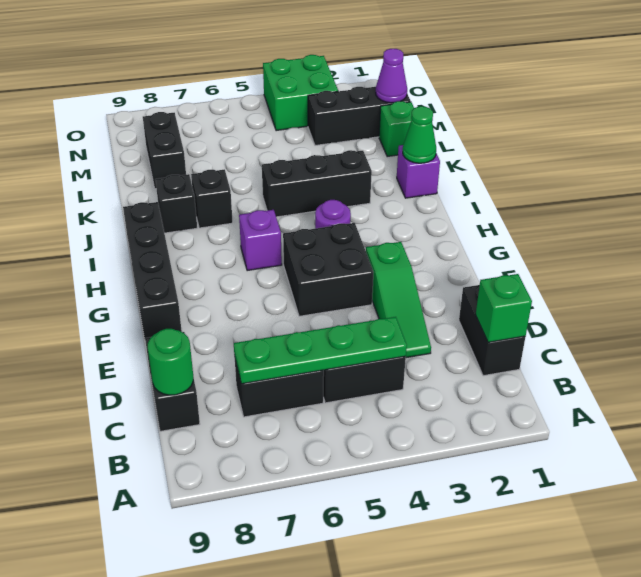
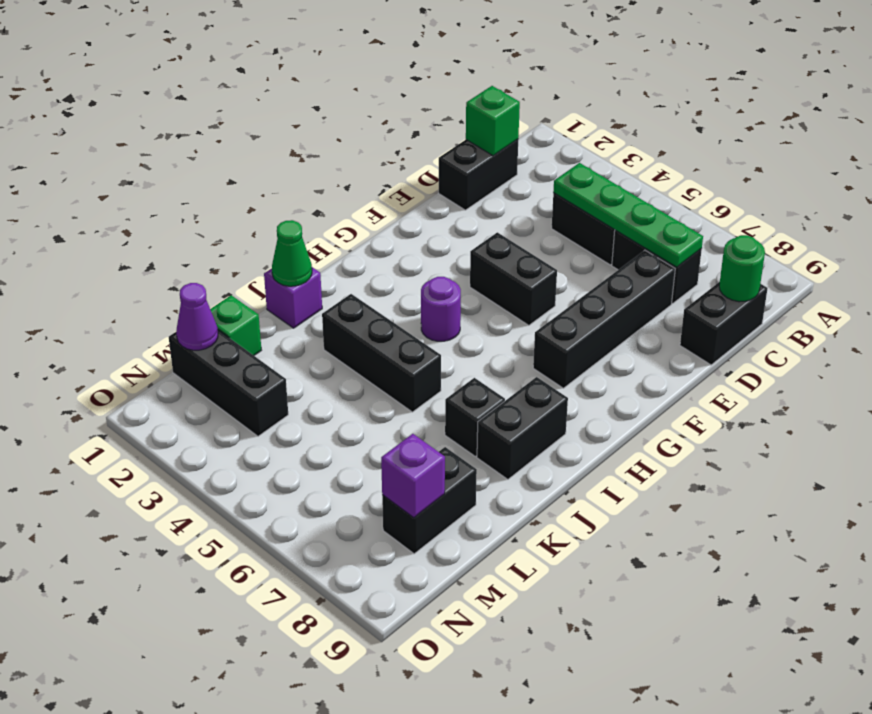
green slope D3:F3 level 1 top F -> none
black brick F4:G5 level 1 -> black brick F4:F5 level 1
black brick F9:I9 level 1 -> black brick D7:G7 level 1
purple brick H6 level 1 -> purple brick M8 level 2
black brick J8 level 1 -> black brick I8:J8 level 1
green brick N3:O4 level 1 -> none

